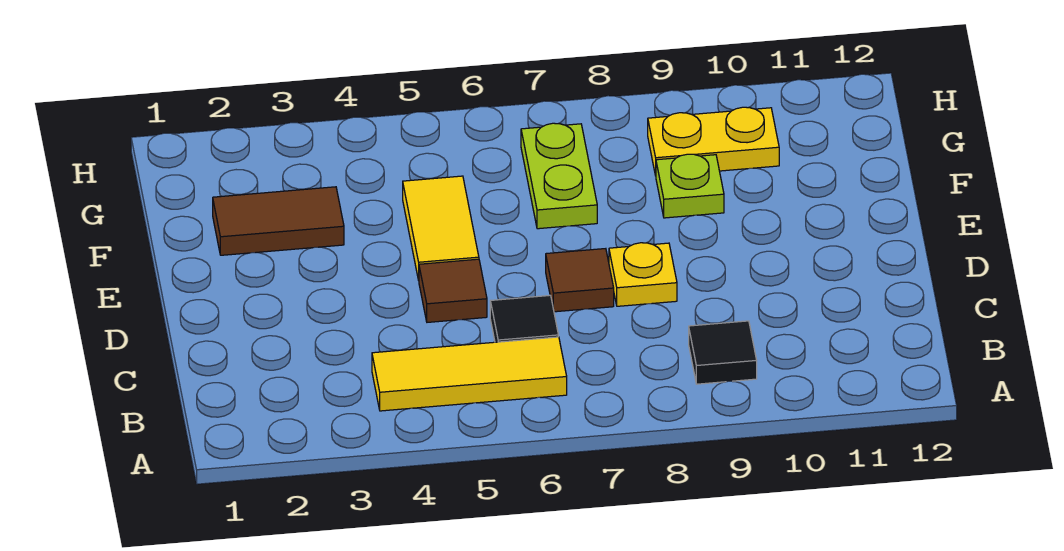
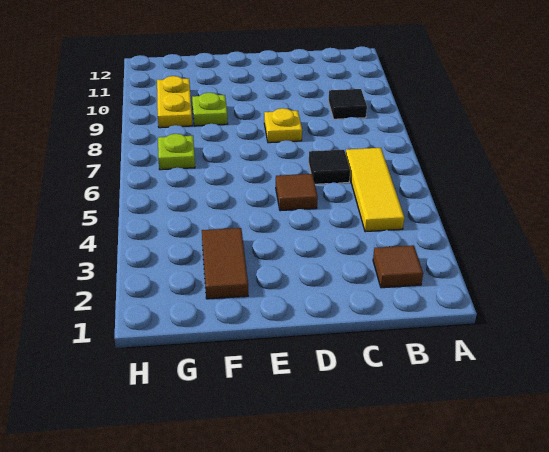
brown tile D7 level 1 -> brown tile B2 level 1
yellow tile E5:F5 level 1 -> none
lime plate F7:G7 level 1 -> lime plate G7 level 1

